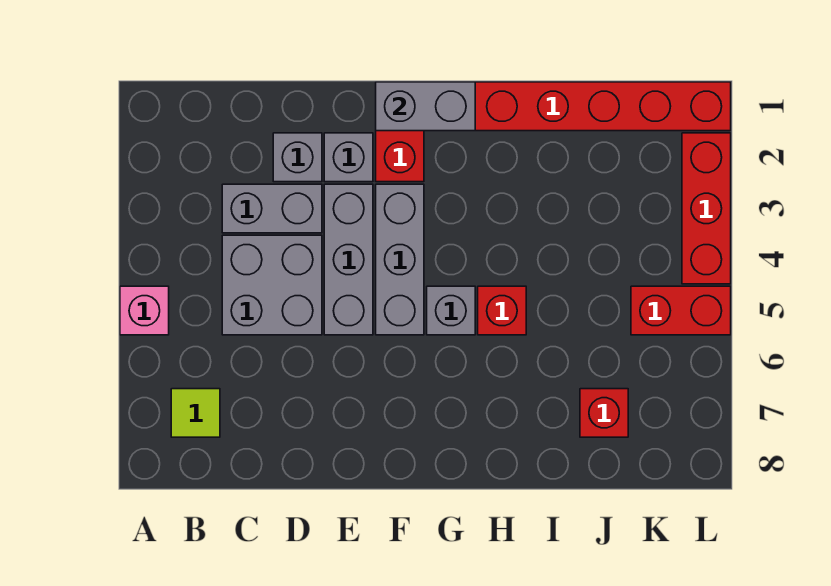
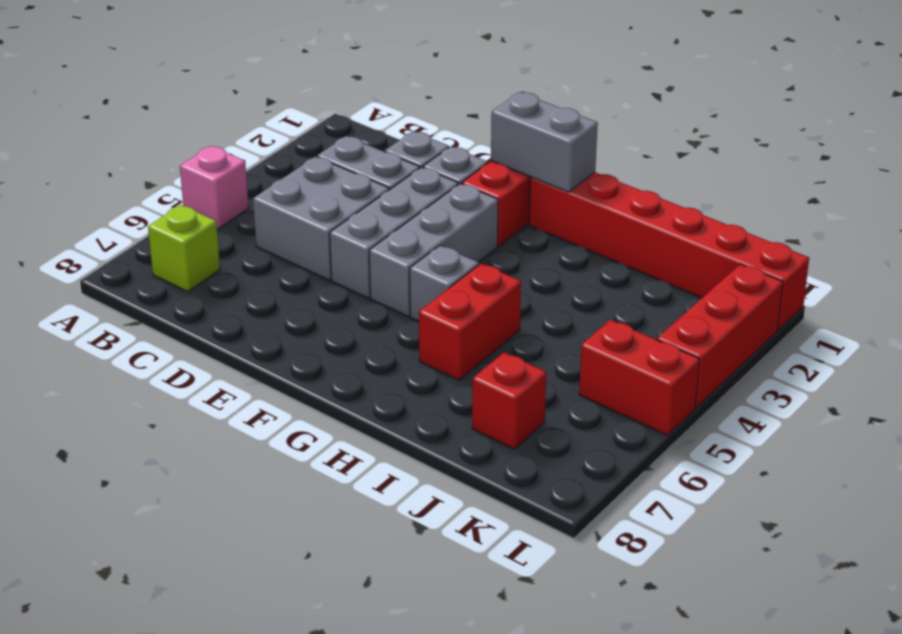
lime tile B7 level 1 -> lime brick B7 level 1
red brick H5 level 1 -> red brick H5:H6 level 1

